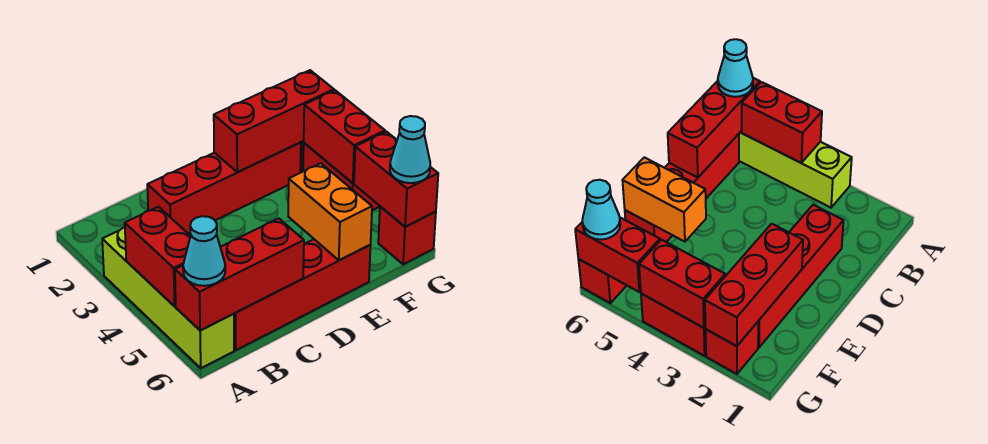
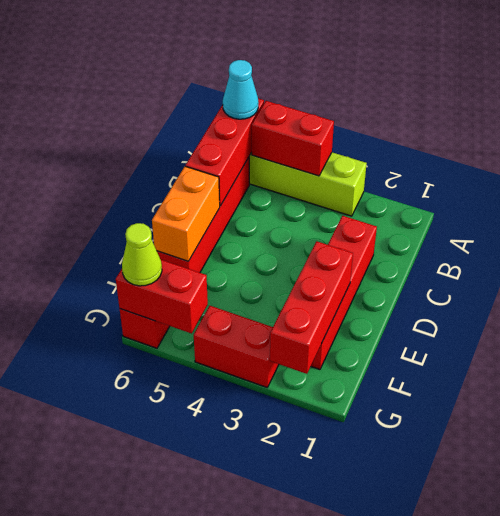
orange brick E5:E6 level 2 -> orange brick D6:E6 level 2
red brick G2 level 1 -> none
red brick G3:G4 level 2 -> none
cyan cone G6 level 3 -> lime cone G6 level 3

